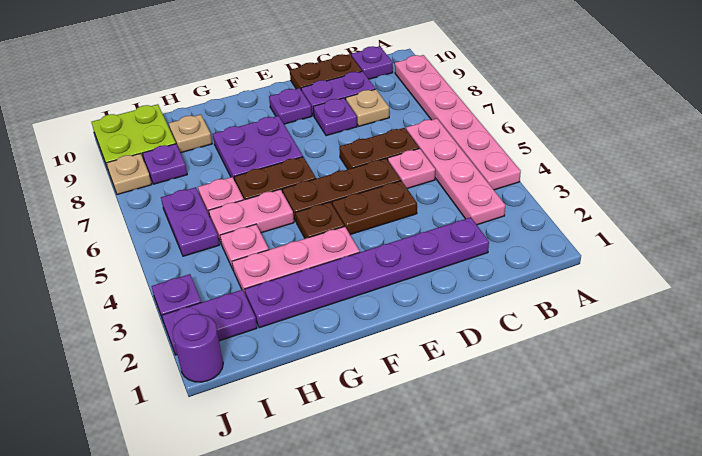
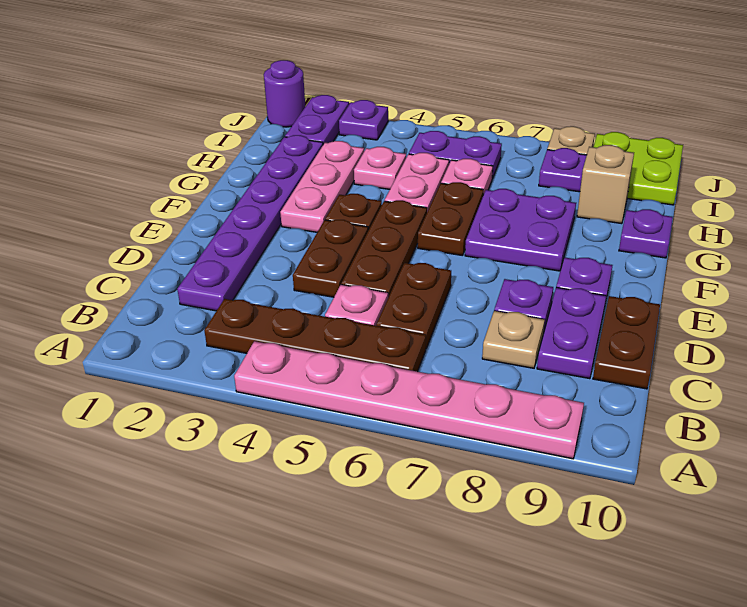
pink plate B3:B6 level 1 -> brown plate B3:B6 level 1
purple plate B10 level 1 -> purple plate G10 level 1
tan plate H9 level 1 -> tan brick H9 level 1

